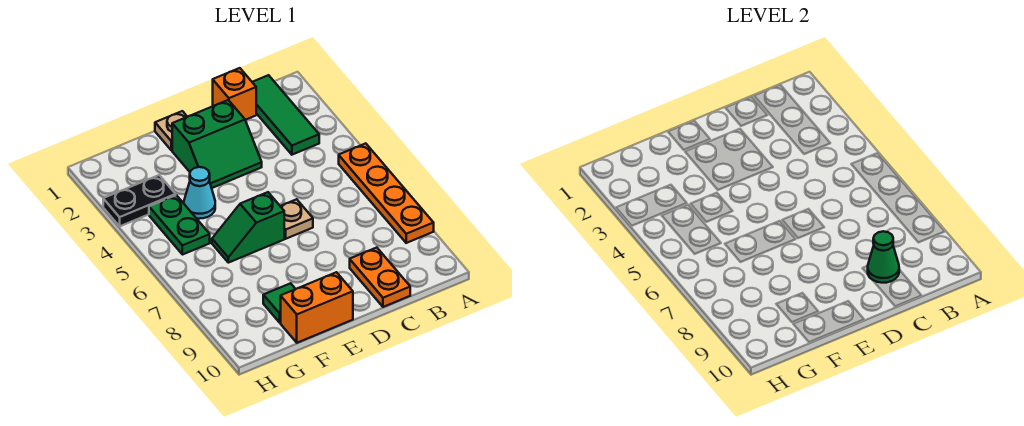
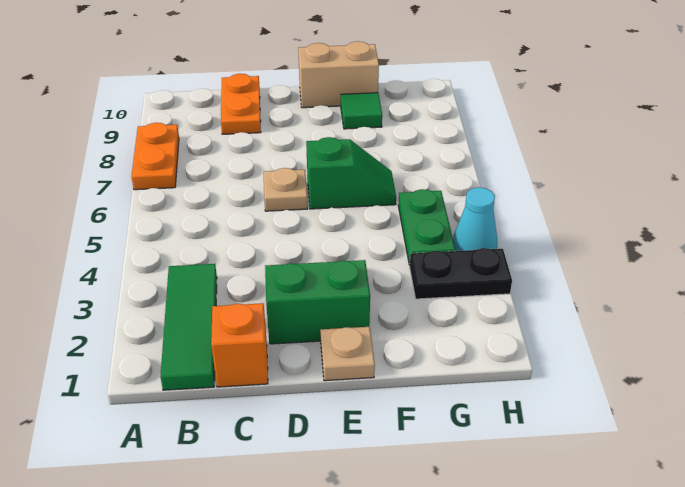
orange plate A5:A8 level 1 -> orange plate A7:A8 level 1
green cone C9 level 2 -> none
orange brick E10:F10 level 1 -> tan brick E10:F10 level 1
cyan cone F4 level 1 -> cyan cone H4 level 1

